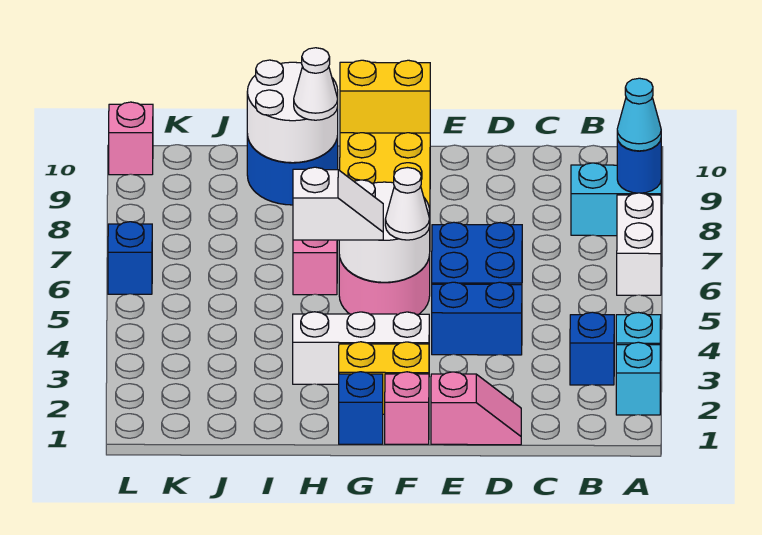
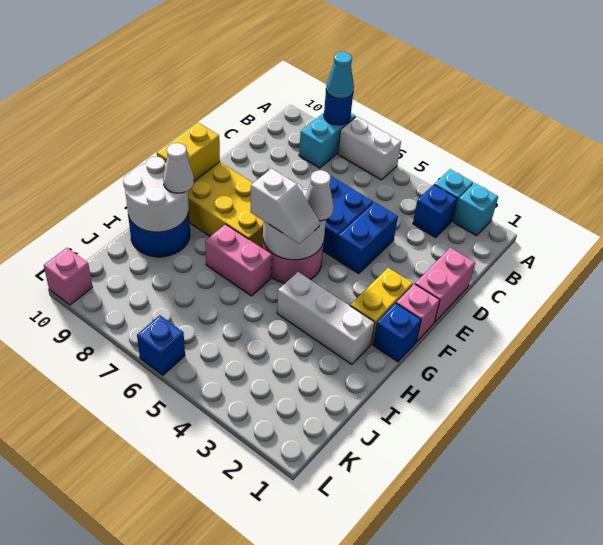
pink slope D1:E1 level 1 top E -> pink brick D1:E1 level 1
white brick F3:H3 level 1 -> white brick H2:H4 level 1
white slope G5:H5 level 3 top H -> white slope G5:G6 level 3 top 6

